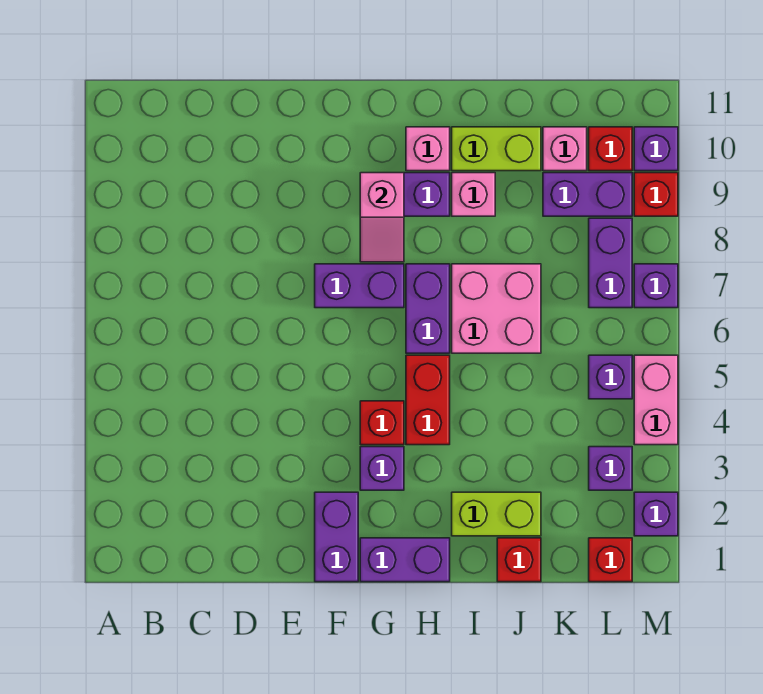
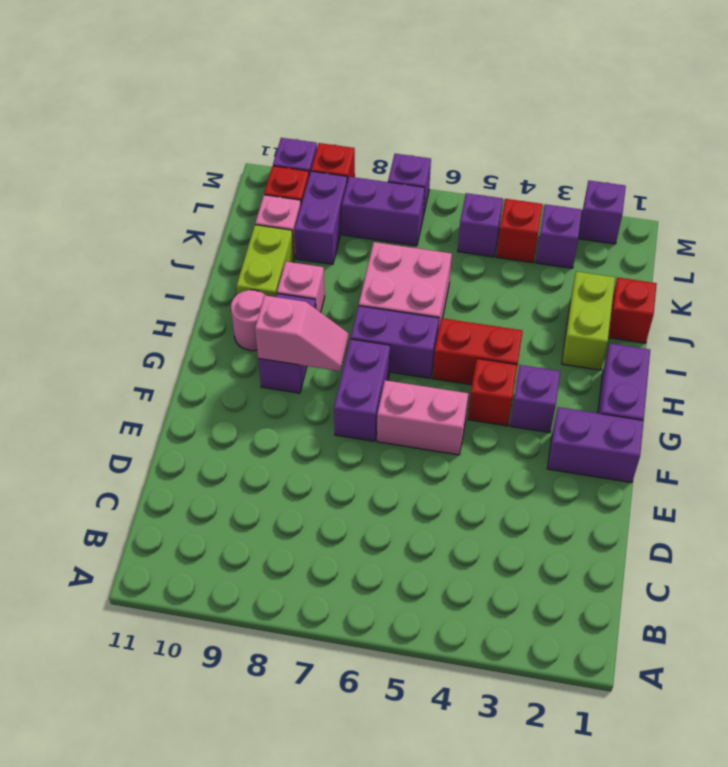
pink brick H10 level 1 -> pink round brick H10 level 1
red brick L1 level 1 -> red brick L4 level 1
pink brick M4:M5 level 1 -> pink brick F5:F6 level 1

